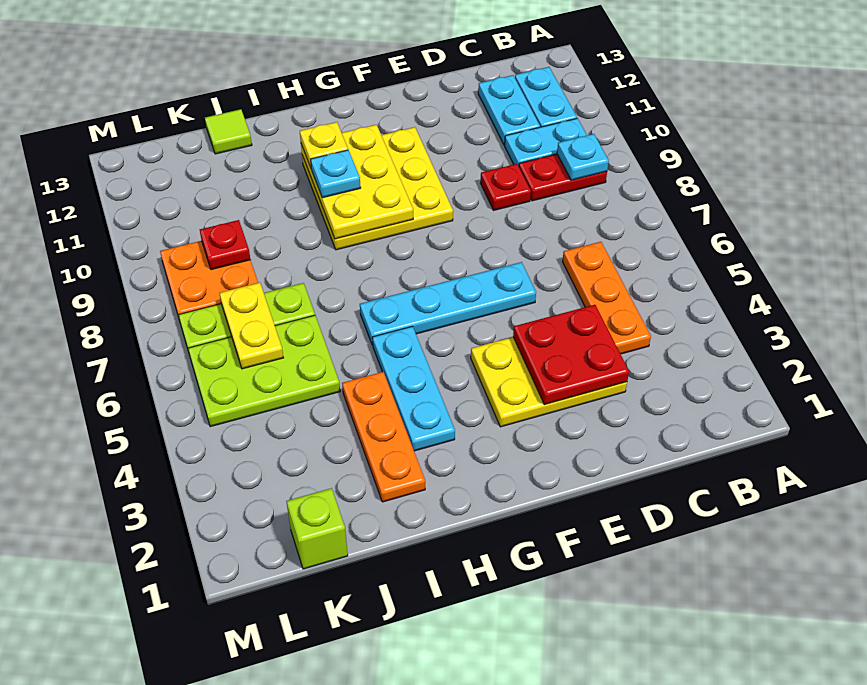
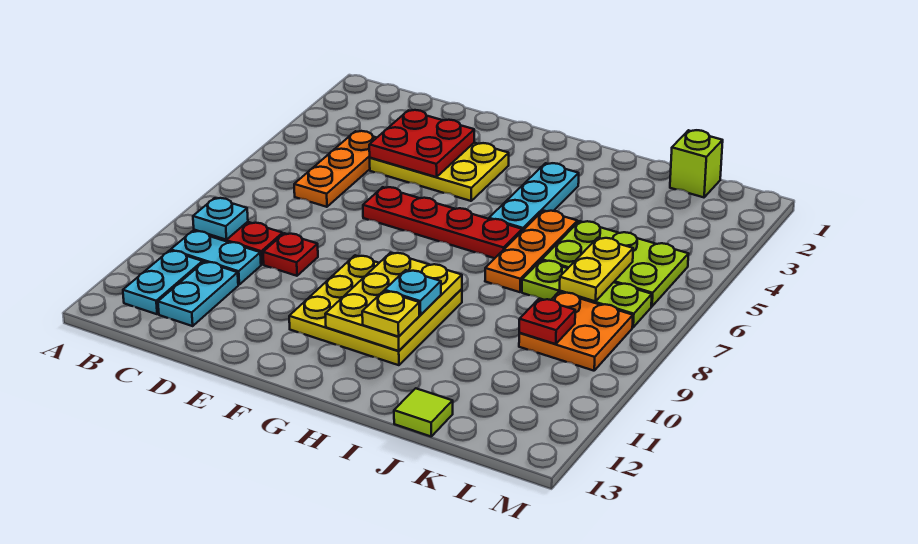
cyan plate E6:H6 level 1 -> red plate E6:H6 level 1
orange plate I2:I4 level 1 -> orange plate I5:I7 level 1

